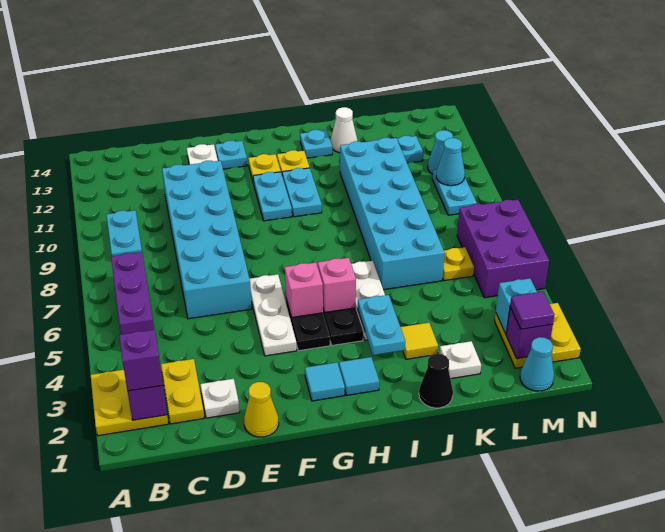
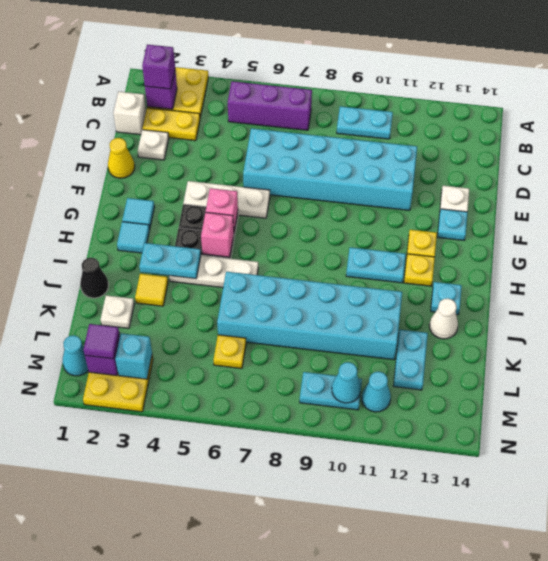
none -> white brick C1 level 1
cyan plate G10:G11 level 1 -> none
purple brick M5:N7 level 1 -> none

